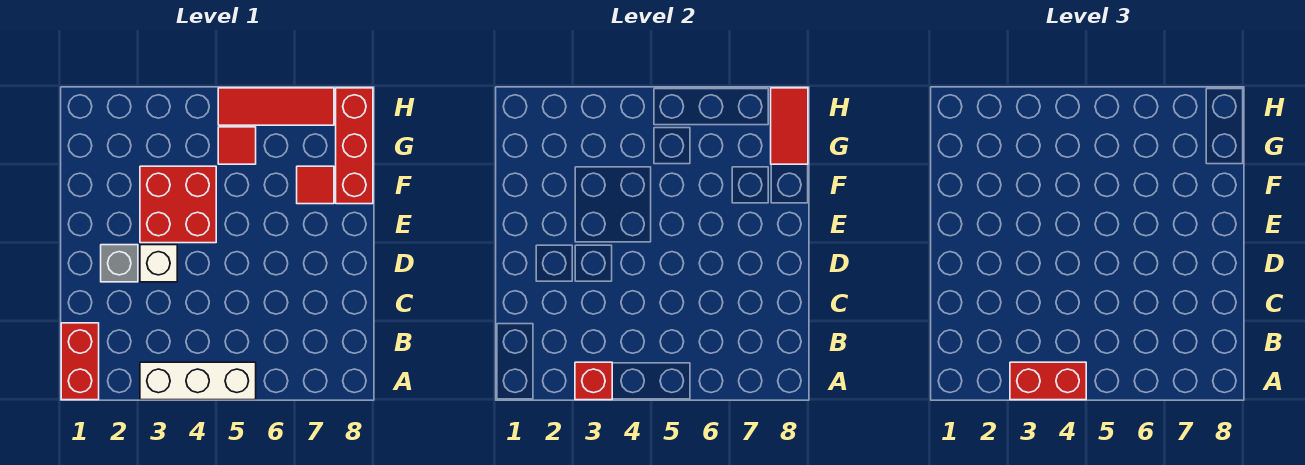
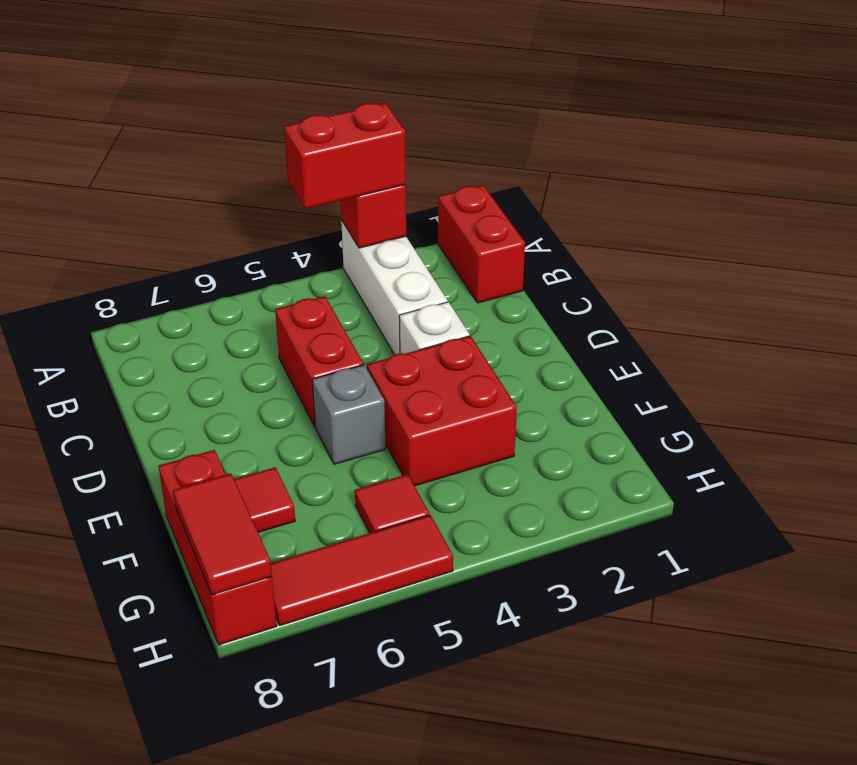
white brick A3:A5 level 1 -> white brick A3:C3 level 1
none -> red brick C5:D5 level 1
grey brick D2 level 1 -> grey brick E5 level 1

